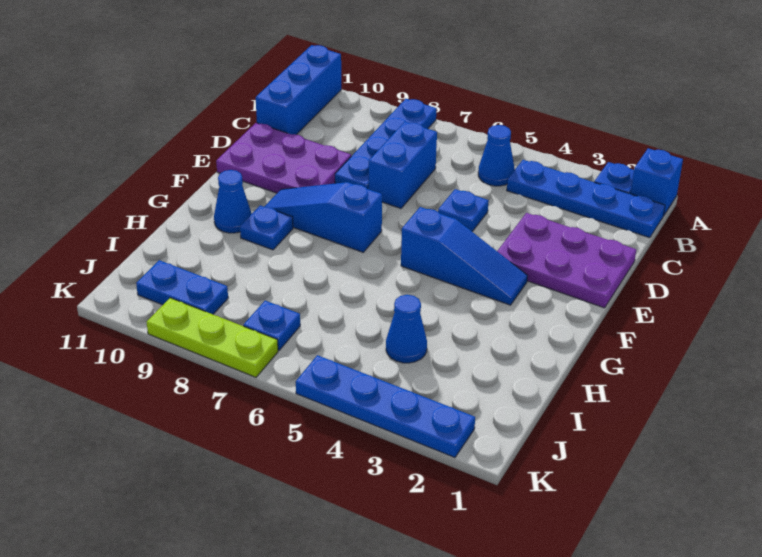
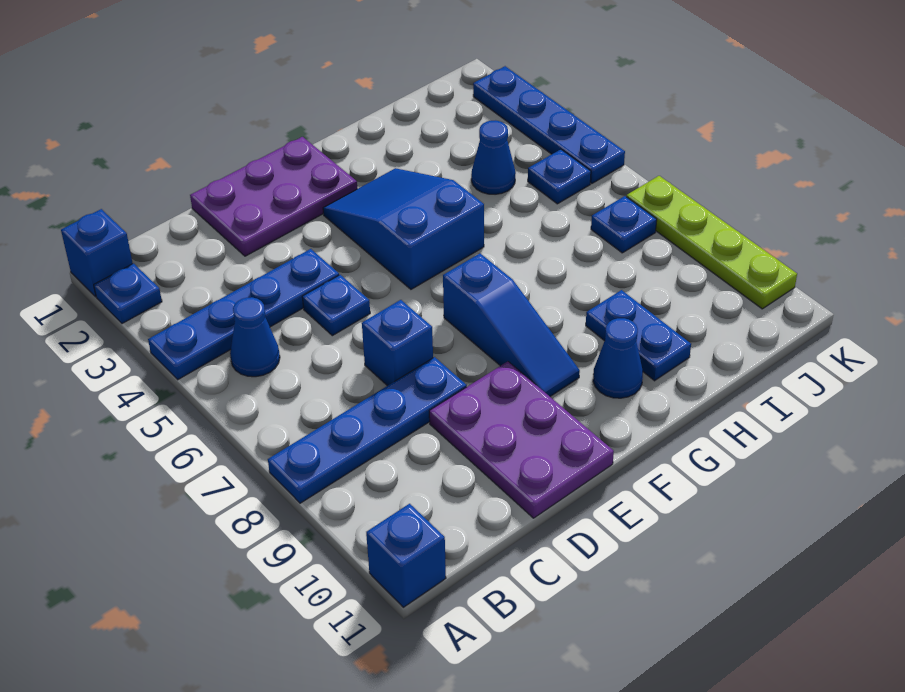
blue brick A11:C11 level 1 -> blue brick A11 level 1
blue plate B1:B4 level 1 -> blue plate A4:D4 level 1
blue brick C7:D7 level 1 -> blue brick D7 level 1
purple plate D1:E3 level 1 -> purple plate D1:F2 level 1
blue slope F3:F5 level 1 top 5 -> blue slope F3:G5 level 1 top 5
blue plate G9 level 1 -> blue plate J5 level 1
blue plate J9:J10 level 1 -> blue plate H9:H10 level 1
lime plate K7:K9 level 1 -> lime plate K7:K10 level 1

